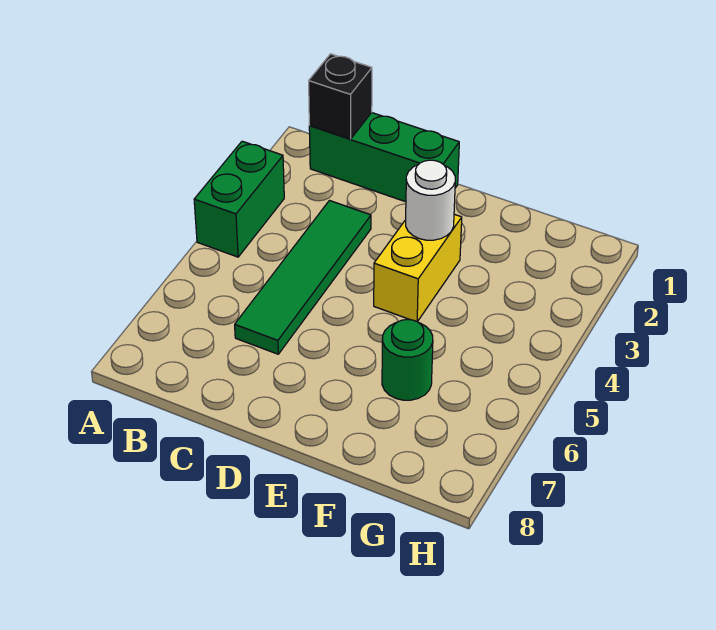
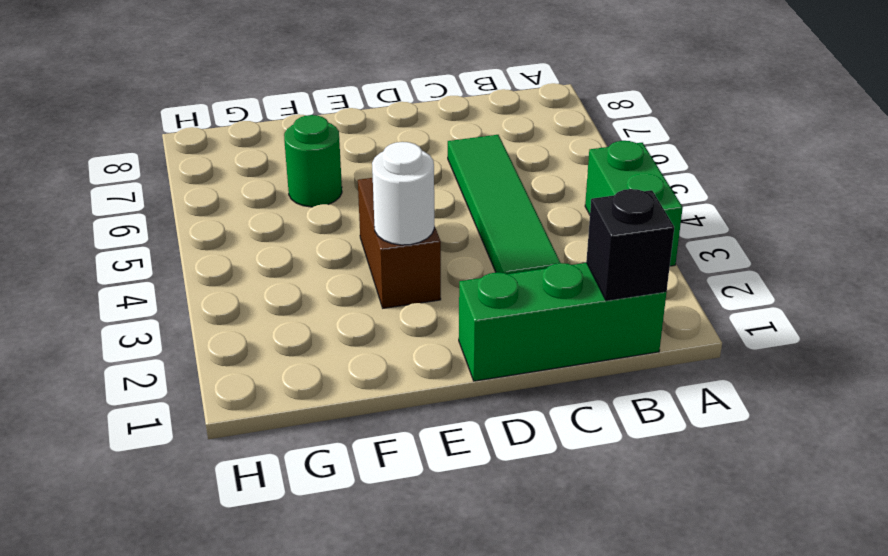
yellow brick E3:E4 level 1 -> brown brick E3:E4 level 1

